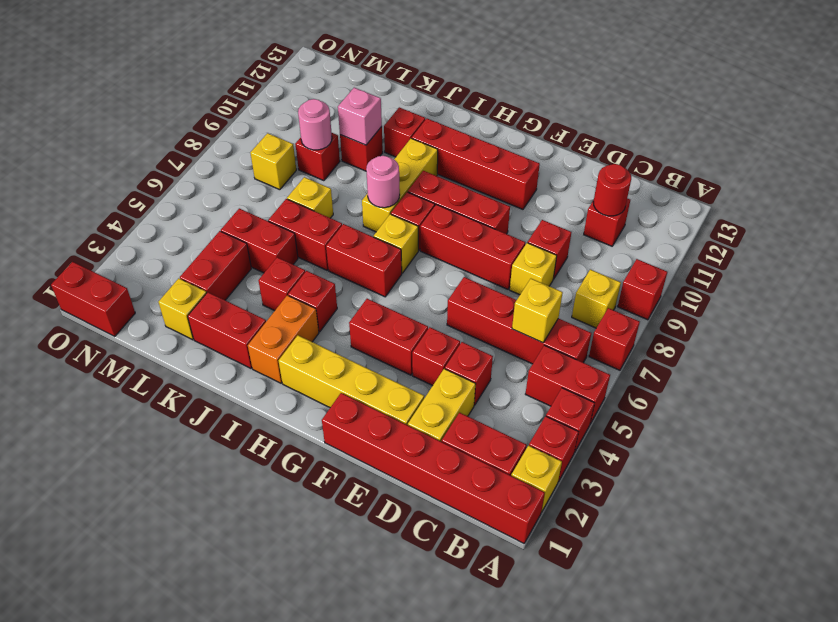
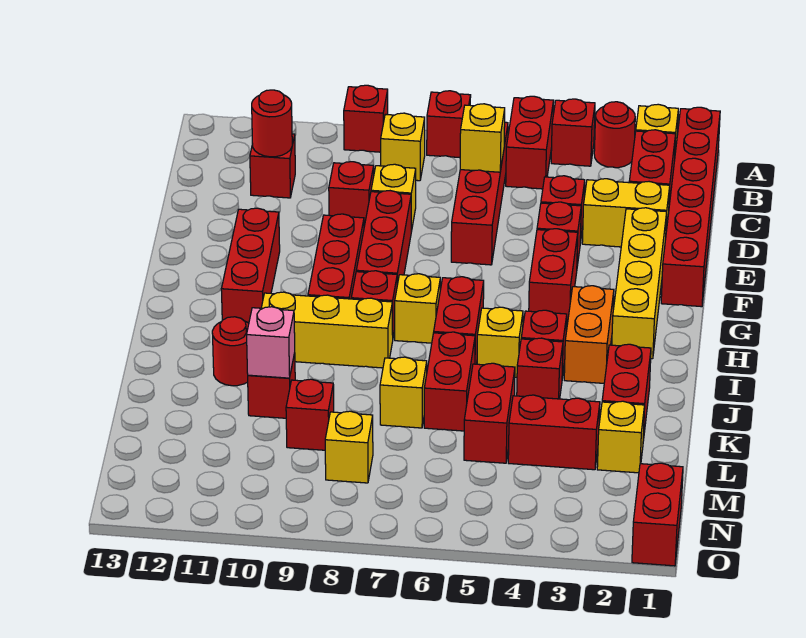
red brick A3 level 1 -> red round brick A3 level 1
red brick F11:I11 level 1 -> red brick F11:H11 level 1
orange brick I2:I3 level 1 -> orange brick H3:I3 level 1
none -> yellow brick I5 level 1
pink round brick I8 level 2 -> none
red brick J11 level 1 -> red round brick J11 level 1
pink round brick L9 level 2 -> none

